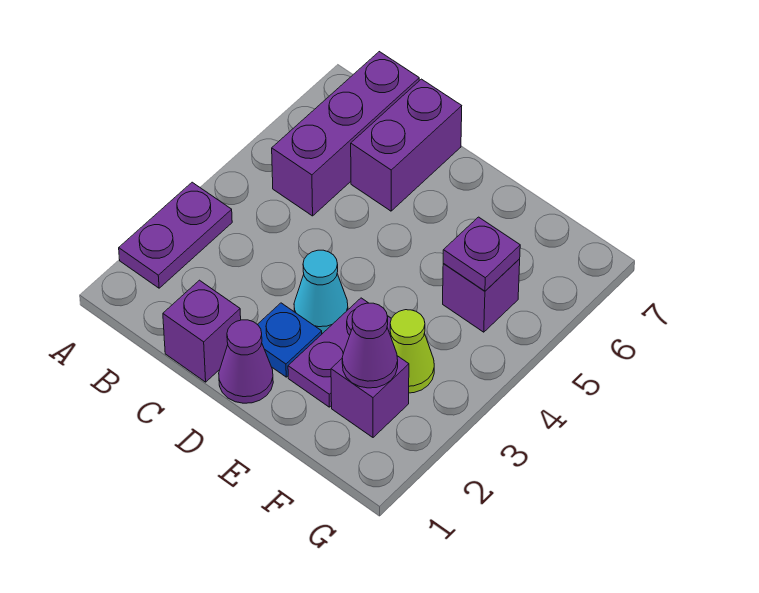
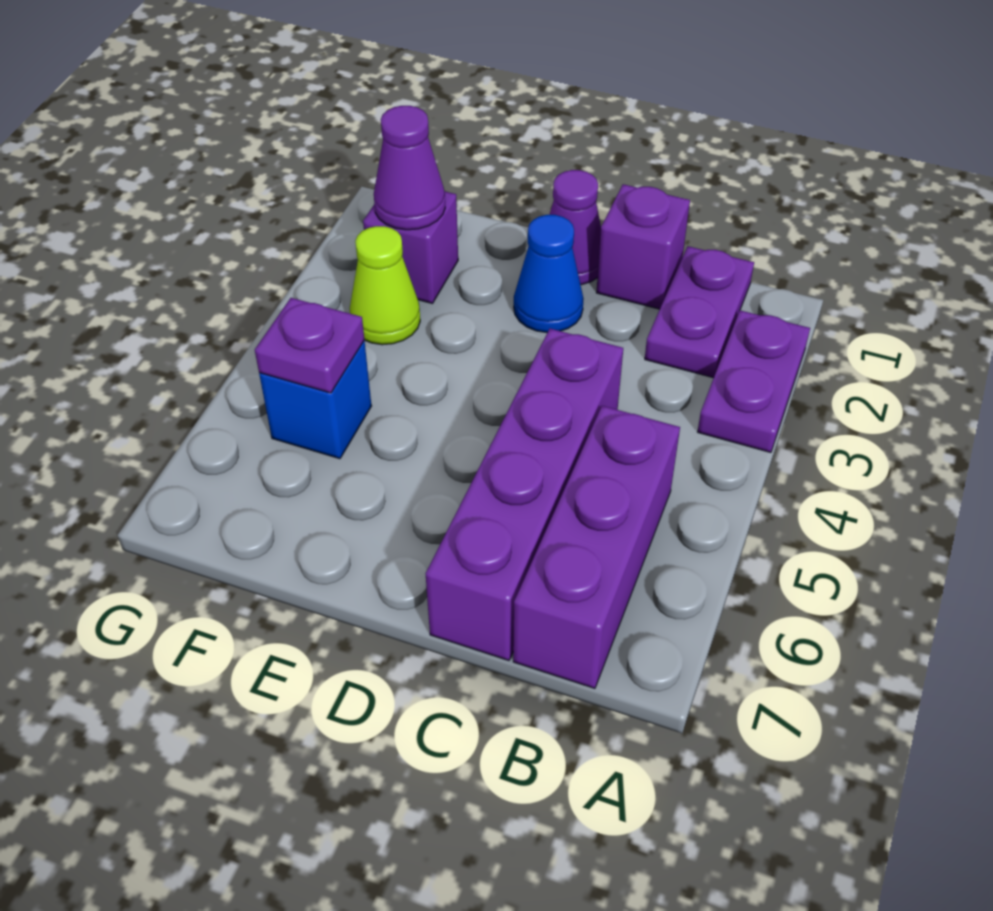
purple brick C6:C7 level 1 -> purple brick C4:C7 level 1
blue plate D2 level 1 -> blue cone D2 level 1
cyan cone D3 level 1 -> none
purple plate E2:E3 level 1 -> purple plate B1:B2 level 1
purple brick F5 level 1 -> blue brick F5 level 1

